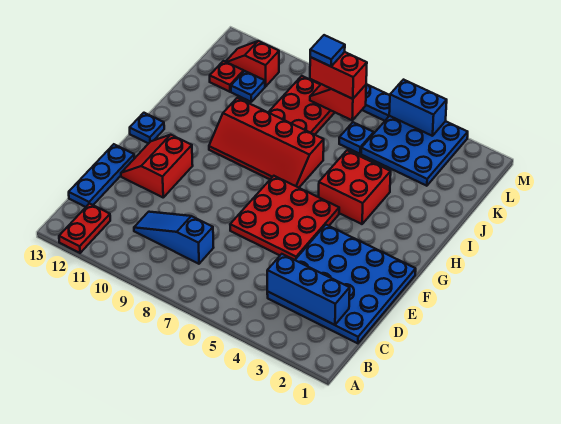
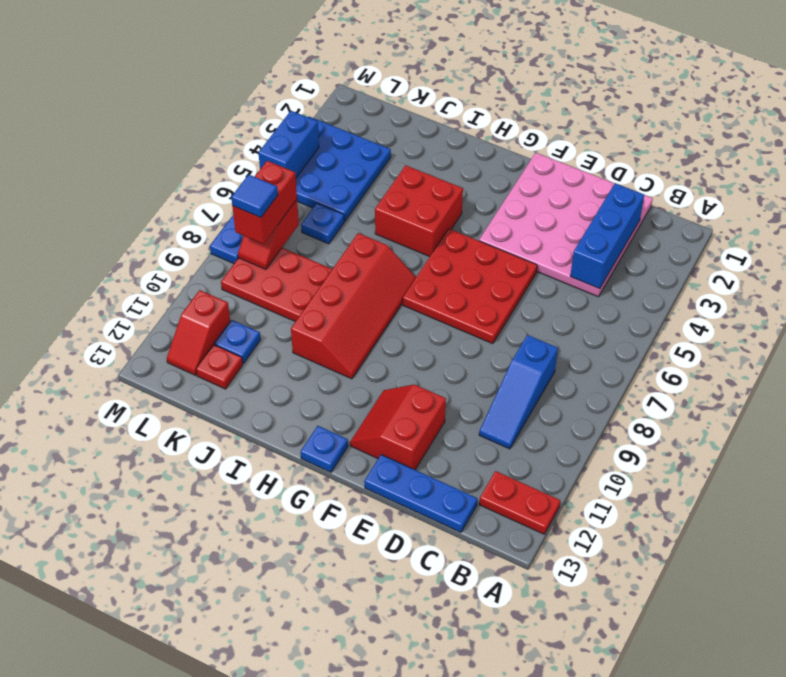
blue plate C1:F4 level 1 -> pink plate C1:F4 level 1
red slope E11:F12 level 1 top 11 -> red slope E11:F12 level 1 top E

